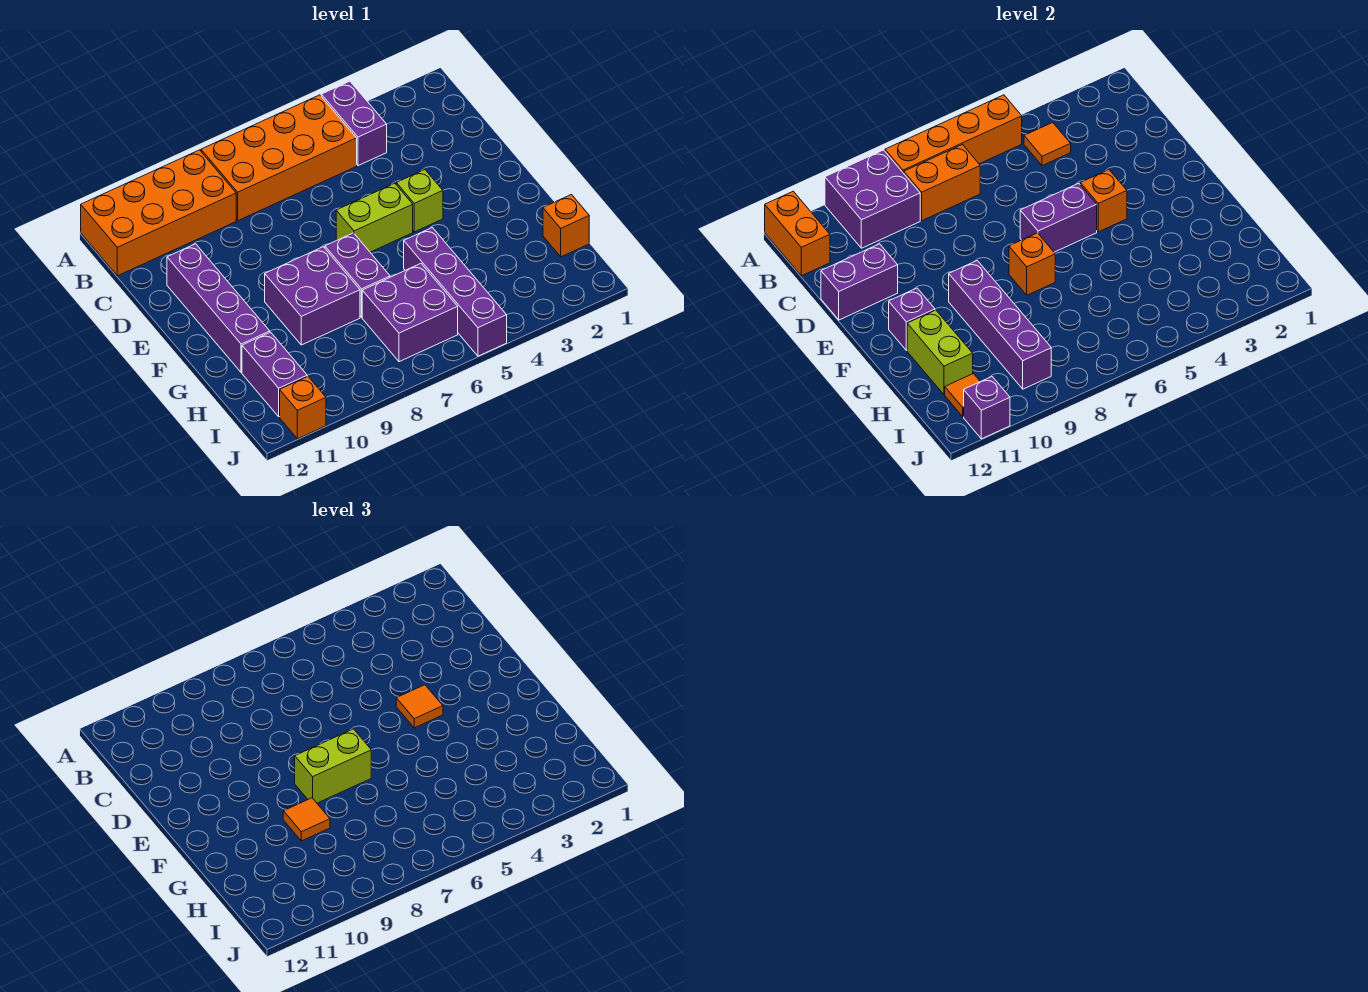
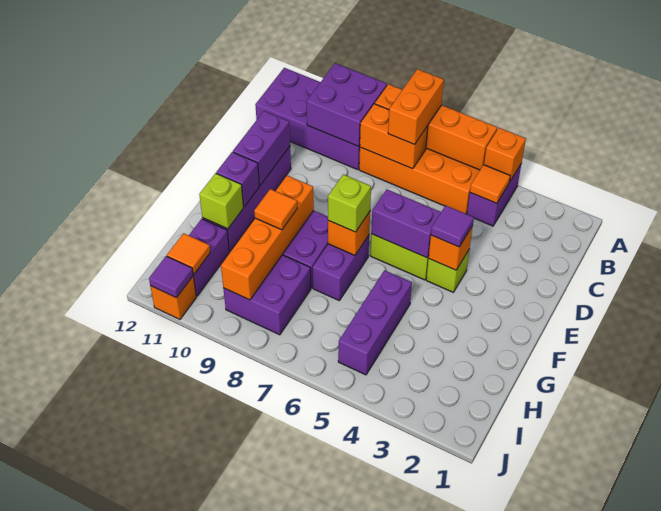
orange brick A9:B12 level 1 -> purple brick A9:B12 level 1
orange brick A12:B12 level 2 -> orange brick A7:B7 level 3
purple brick D11:D12 level 2 -> purple brick D11:E11 level 2
orange tile E4 level 3 -> purple tile E4 level 3
lime brick F7:F8 level 3 -> lime brick F7 level 3
purple brick F9:I9 level 2 -> orange brick F9:I9 level 2
purple brick G5:J5 level 1 -> purple brick G5:I5 level 1
lime brick G11:H11 level 2 -> lime brick G11 level 2
orange brick H1 level 1 -> orange brick A4 level 2
purple brick H6:I7 level 1 -> purple brick H8:I9 level 1
purple brick J11 level 2 -> purple tile J11 level 2

